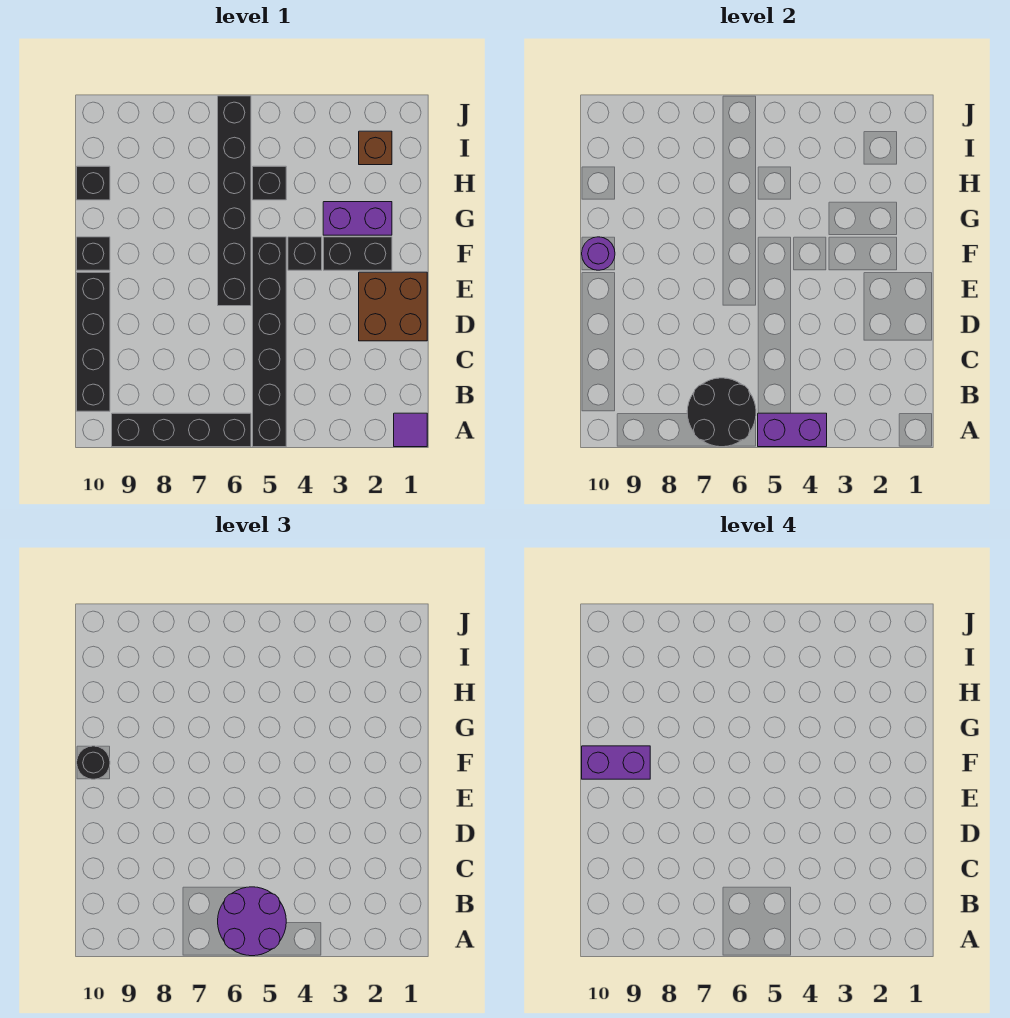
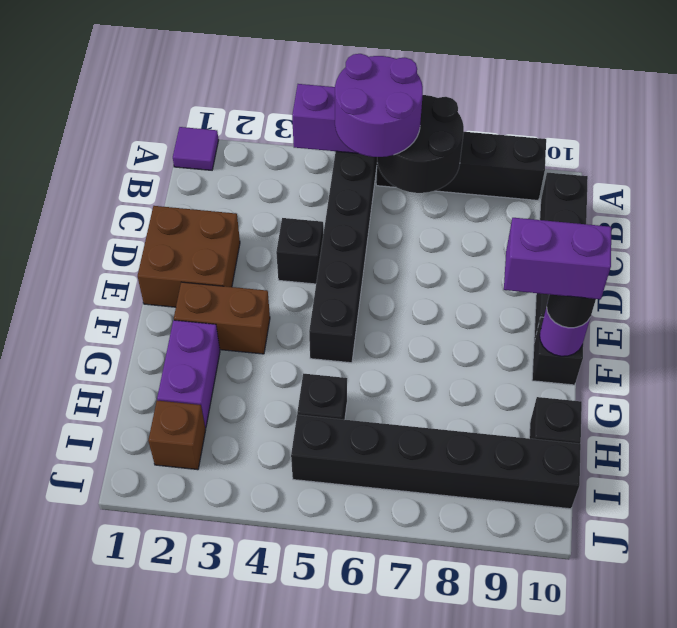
black brick E6:J6 level 1 -> black brick I5:I10 level 1
black brick F2:F3 level 1 -> brown brick F2:F3 level 1
black brick F4 level 1 -> black brick D4 level 1
purple brick G2:G3 level 1 -> purple brick G2:H2 level 1

